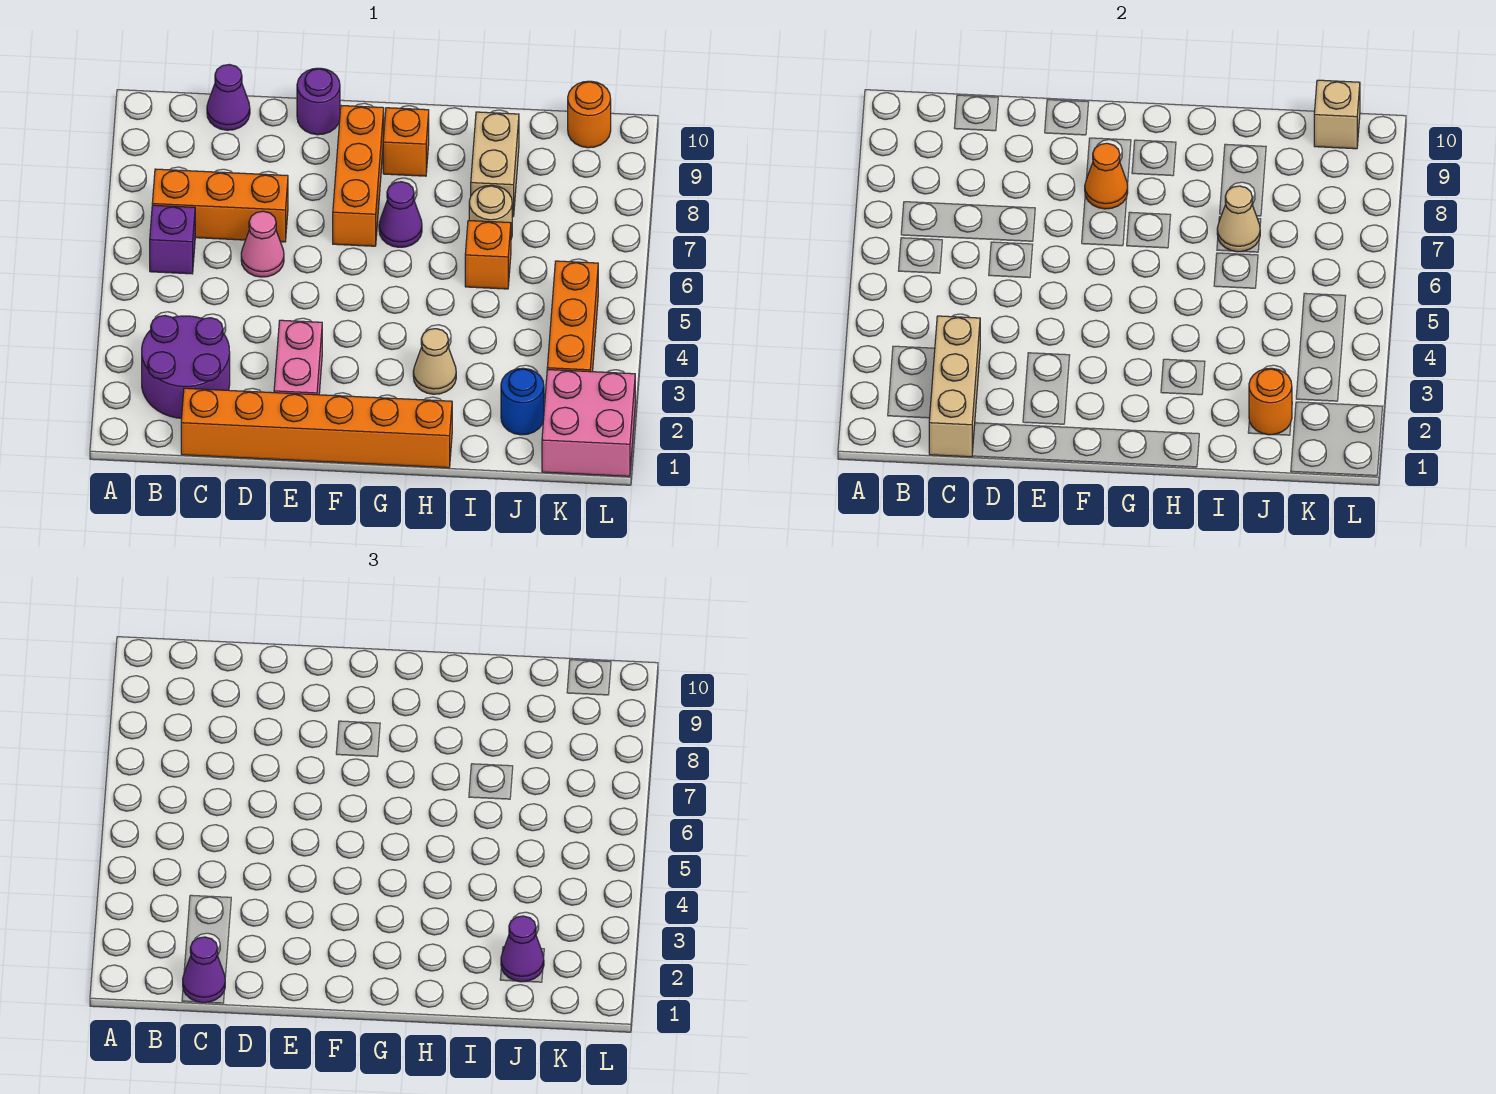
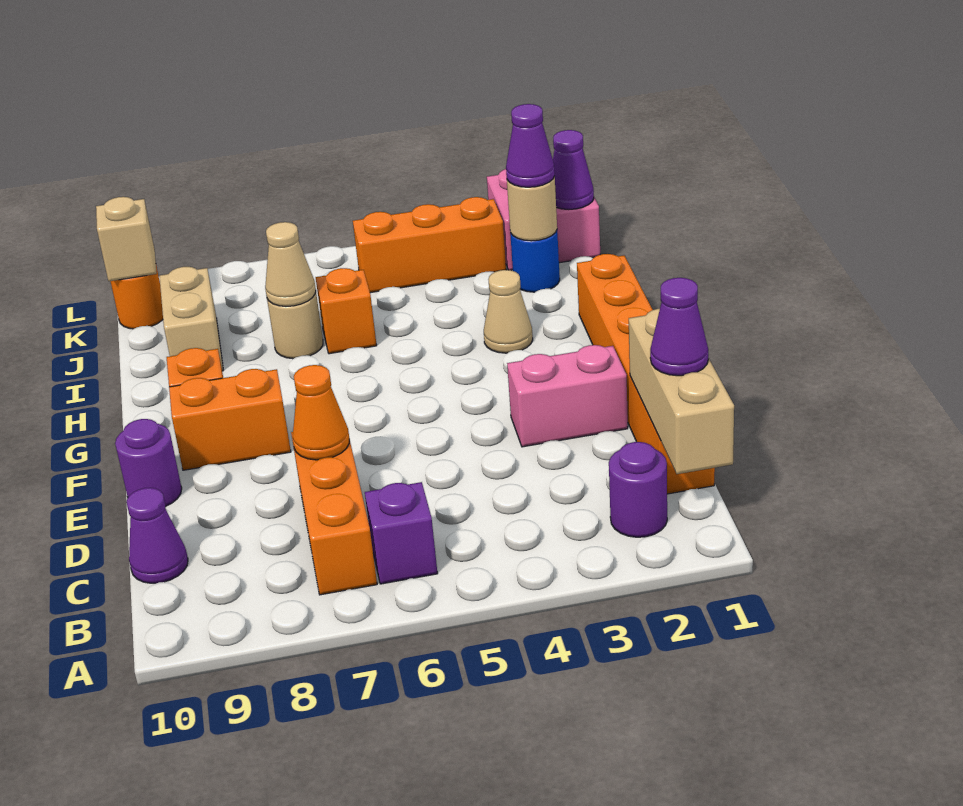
purple round brick B2:C3 level 1 -> purple round brick B2 level 1
tan brick C1:C3 level 2 -> tan brick B1:D1 level 2
pink cone D6 level 1 -> none
orange brick F7:F9 level 1 -> orange brick F8:F9 level 1
orange cone F8 level 2 -> orange cone D7 level 2
purple cone G7 level 1 -> purple cone K1 level 2
tan brick I8:I9 level 1 -> tan brick I9:J9 level 1
orange round brick J2 level 2 -> tan round brick J2 level 2

